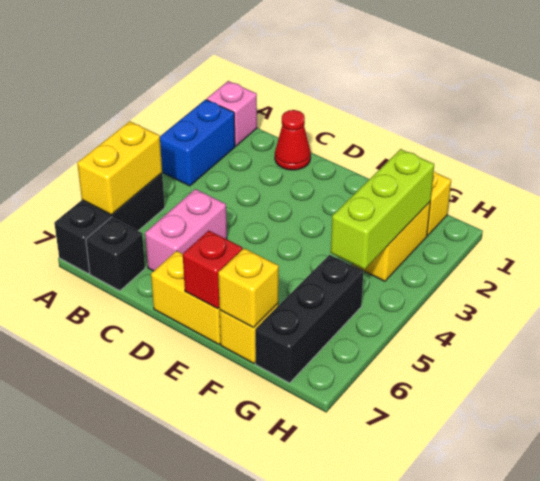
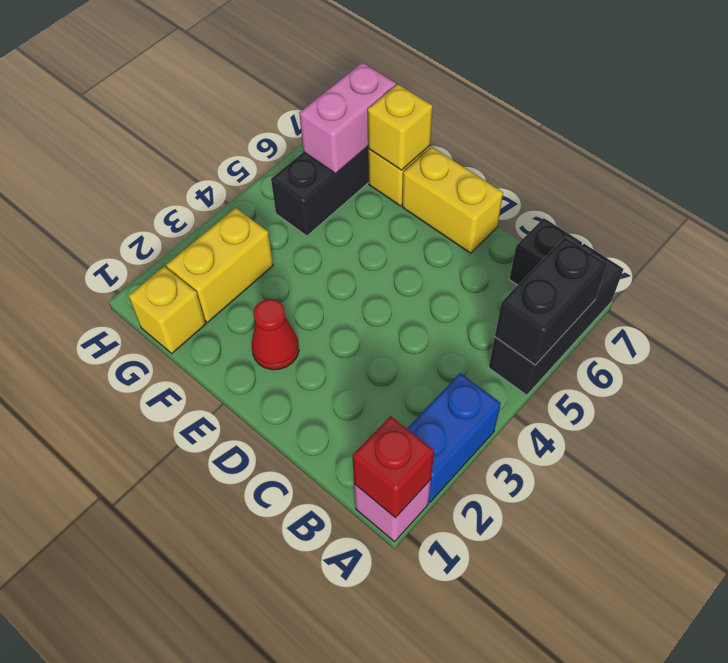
yellow brick A5:A6 level 2 -> black brick A5:A6 level 2
red cone C1 level 1 -> red cone E2 level 1
pink brick C5:C6 level 1 -> pink brick G6:G7 level 2
red brick E7 level 2 -> red brick A1 level 2
lime brick G2:G4 level 2 -> none

